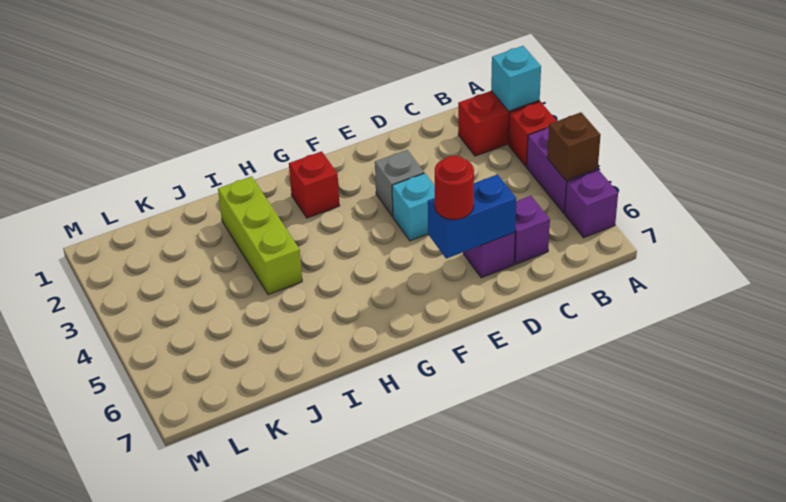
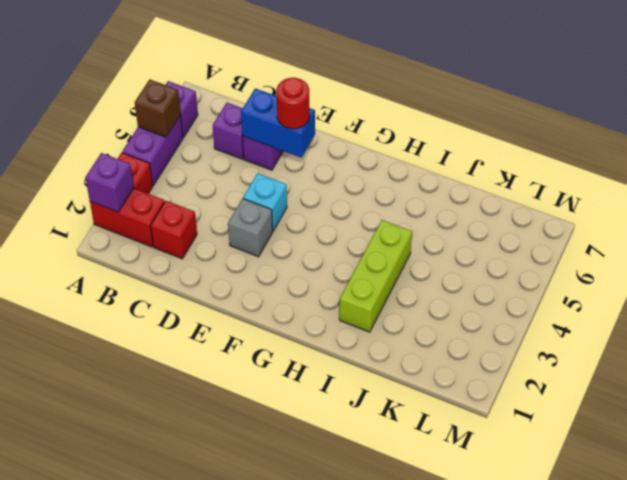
cyan brick A2 level 2 -> purple brick A2 level 2
red brick G2 level 1 -> red brick C2 level 1

